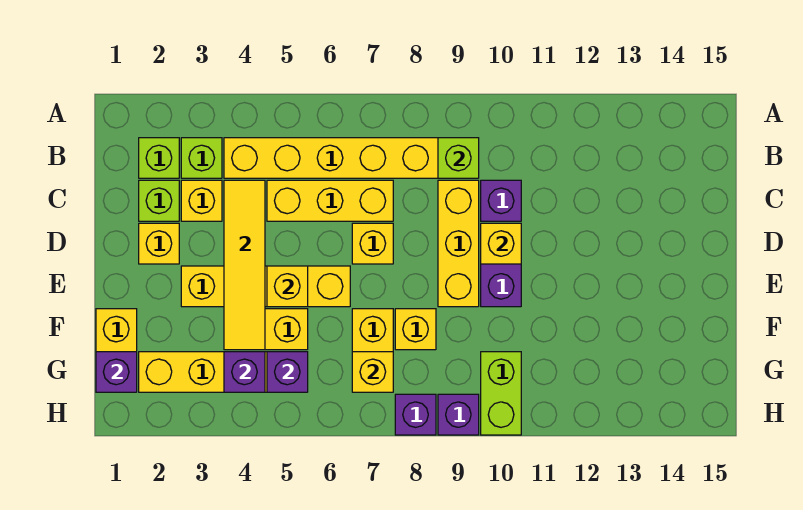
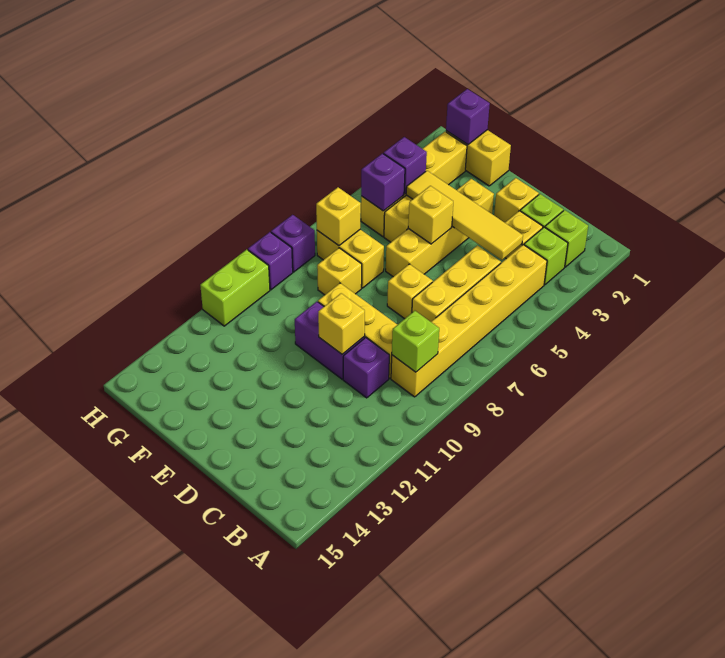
lime brick G10:H10 level 1 -> lime brick H10:H11 level 1

